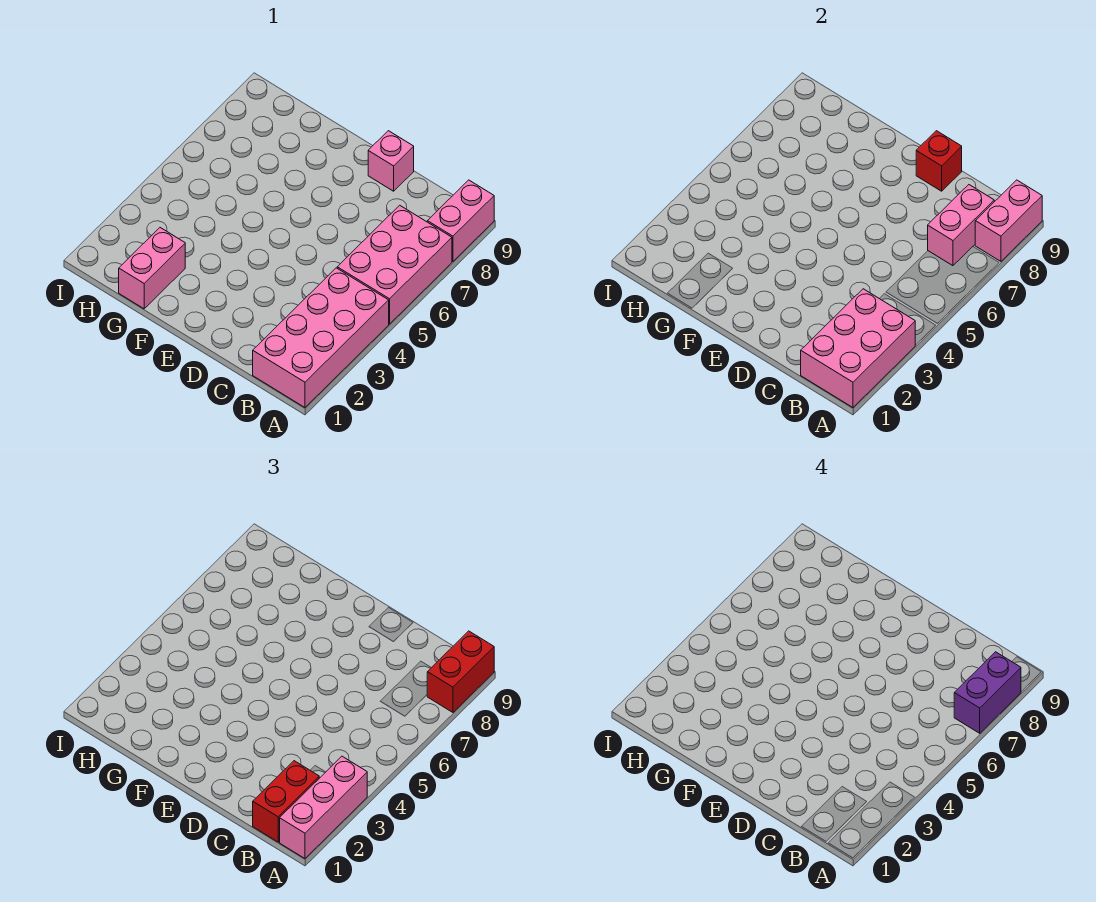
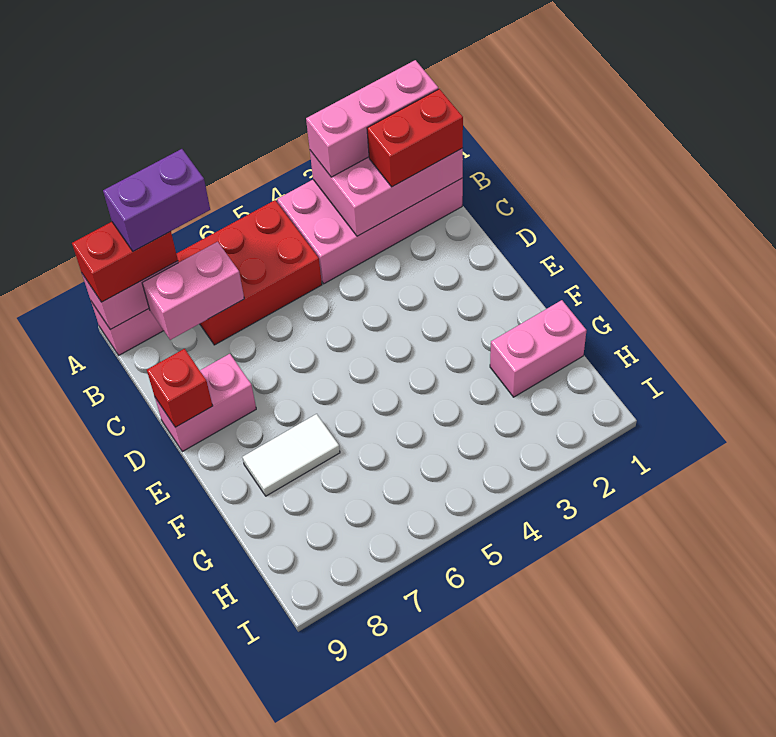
pink brick A5:B7 level 1 -> red brick A5:B7 level 1
pink brick D9 level 1 -> pink brick D8:D9 level 1
none -> white tile F7:F8 level 1

